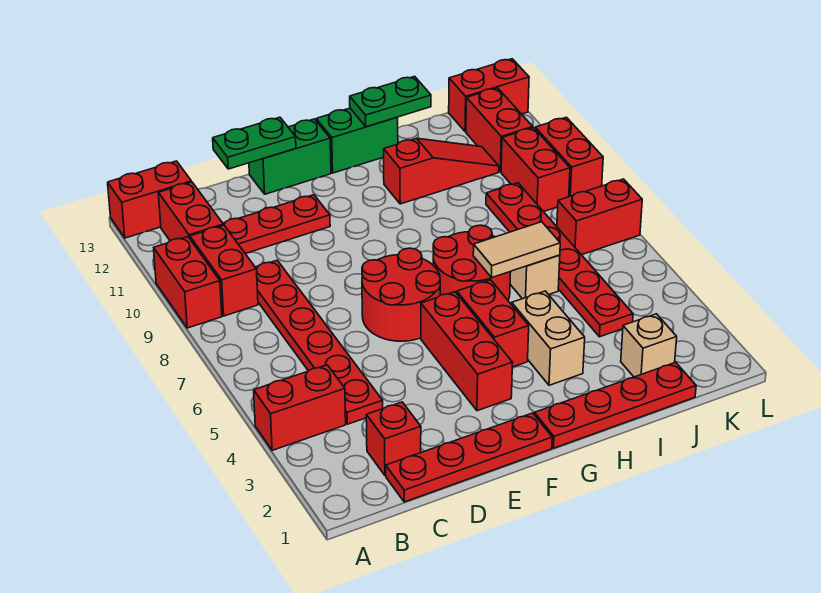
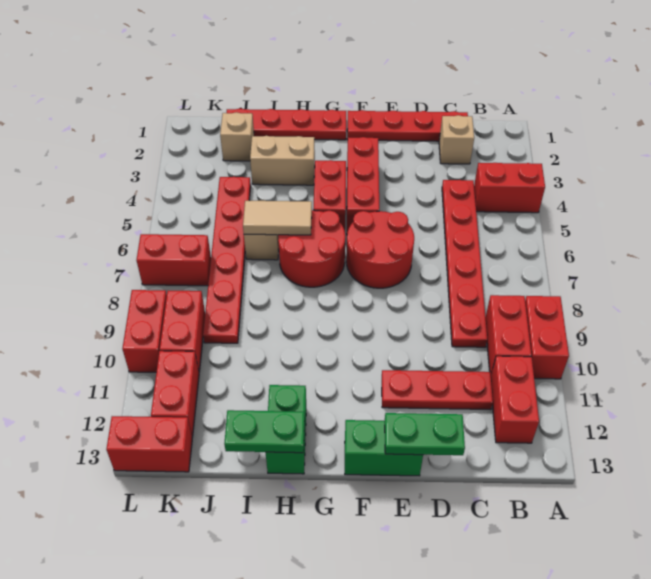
red brick A13:B13 level 1 -> none
red brick C2 level 1 -> tan brick C2 level 1
green brick G13:H13 level 1 -> green brick H12:H13 level 1
tan brick H3:H4 level 1 -> tan brick H3:I3 level 1
red slope H11:J11 level 1 top H -> none

